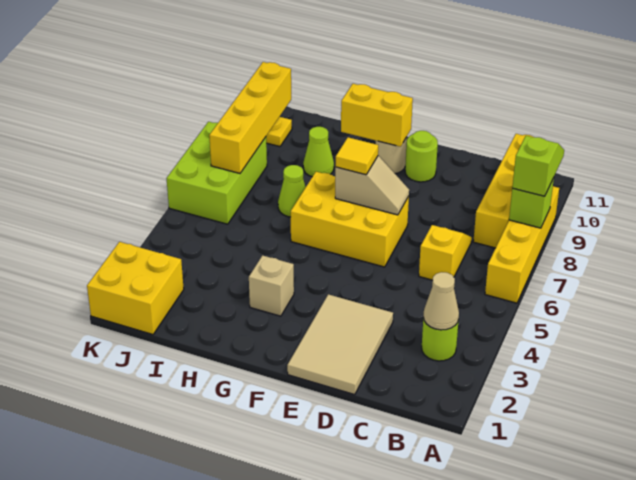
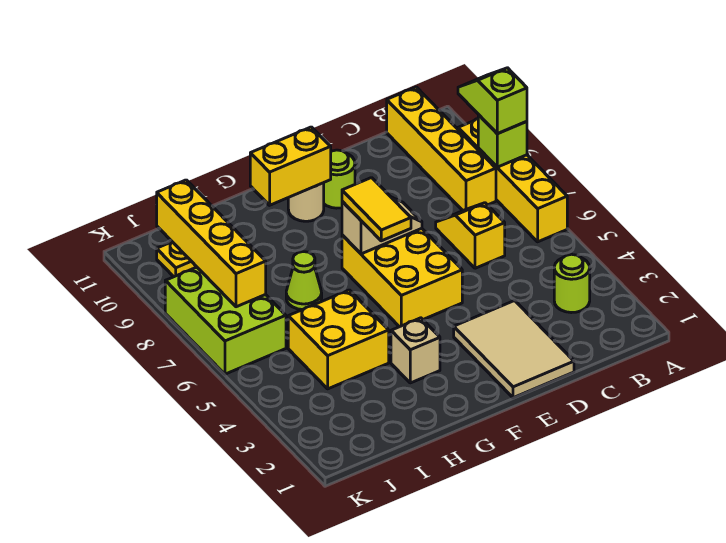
tan cone B3 level 2 -> none
yellow brick E6:G7 level 1 -> yellow brick E5:F7 level 1
yellow tile F7 level 3 -> yellow tile F6:F7 level 3
lime cone H9 level 1 -> none
yellow brick J1:K2 level 1 -> yellow brick H4:I5 level 1

